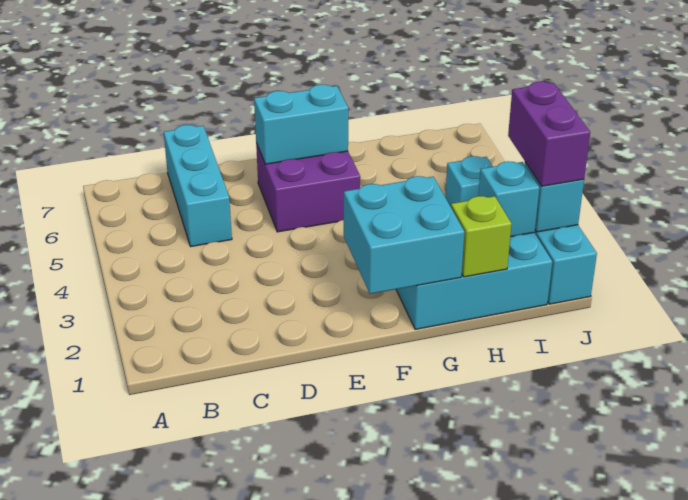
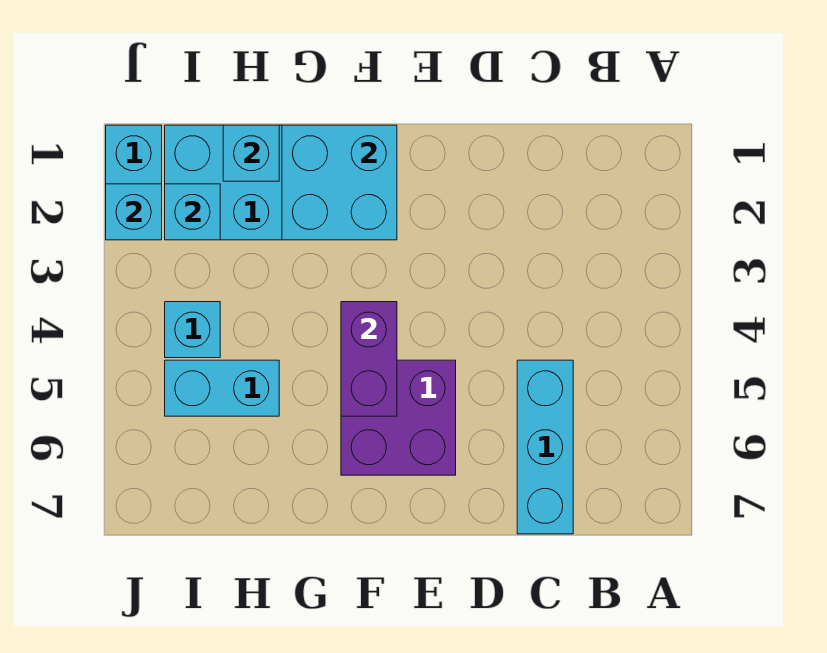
cyan brick E6:F6 level 2 -> cyan brick H5:I5 level 1
lime brick H1 level 2 -> cyan brick H1 level 2
purple brick J2:J3 level 3 -> purple brick F4:F5 level 2

